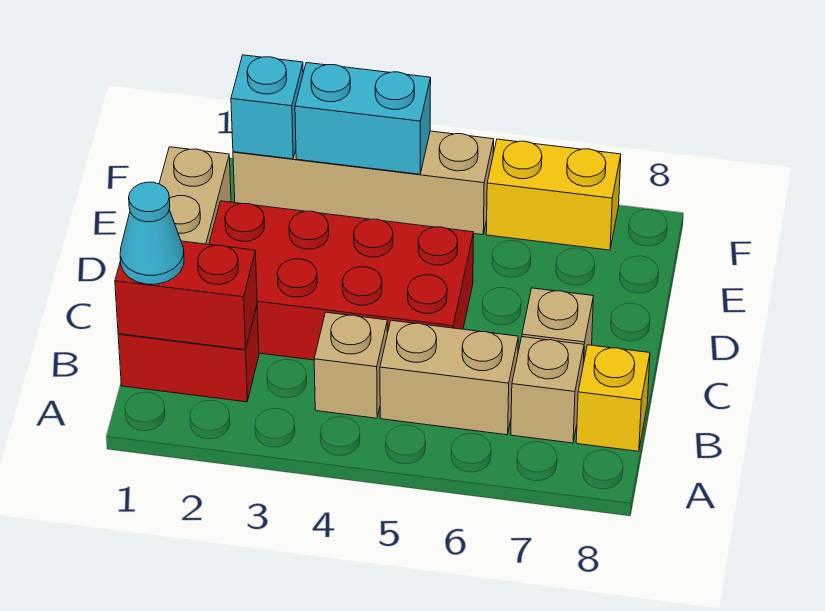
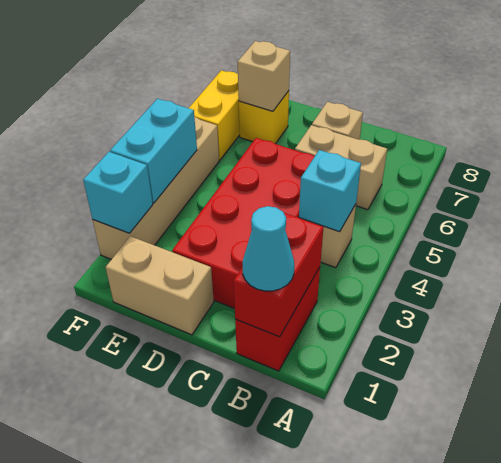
none -> cyan brick B4 level 2
tan brick B5:B6 level 1 -> tan brick B6:C6 level 1
tan brick B7 level 1 -> tan brick E7 level 2
yellow brick B8 level 1 -> yellow brick E7 level 1

